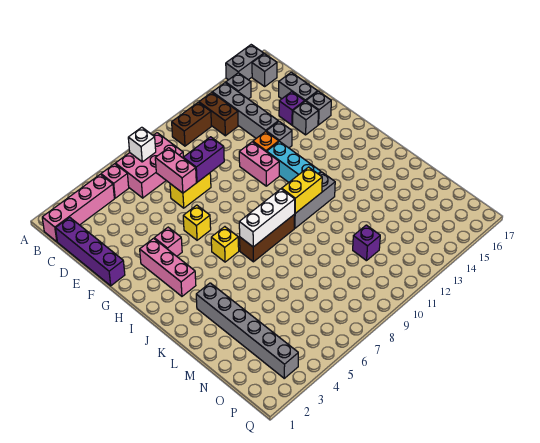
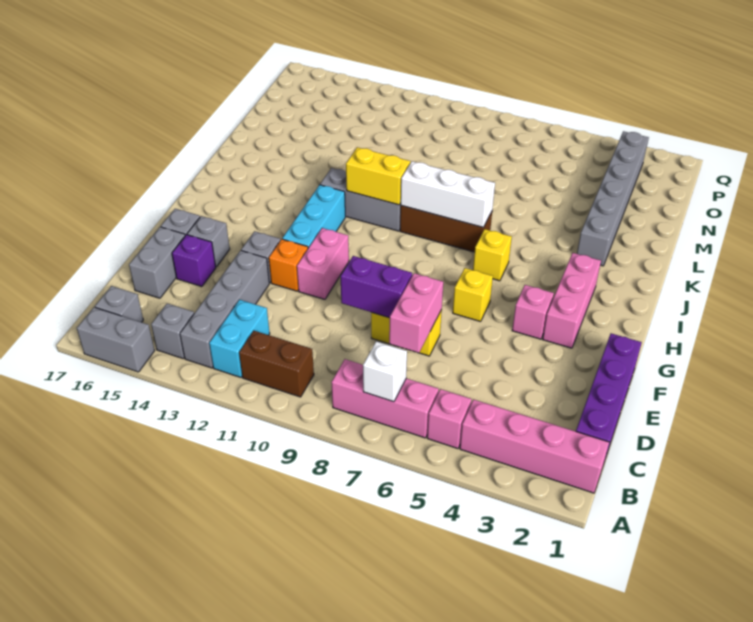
pink brick B6:C8 level 1 -> pink brick B6:B8 level 1
brown brick B12:C12 level 1 -> cyan brick B12:C12 level 1
purple brick N11 level 1 -> none

